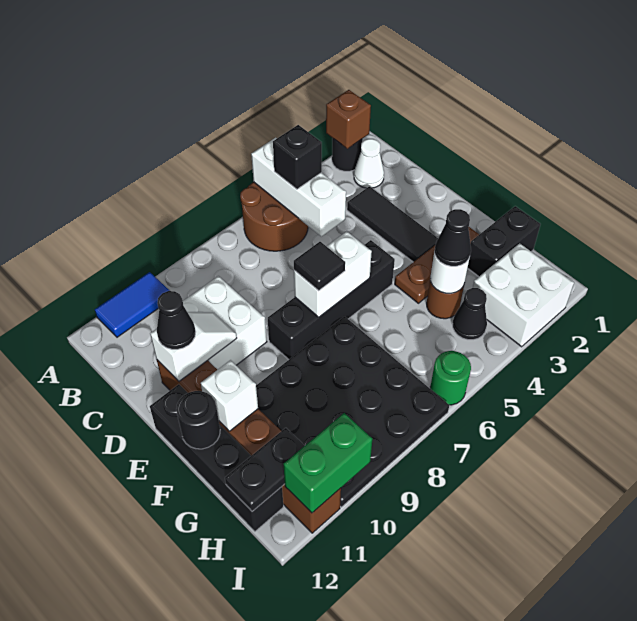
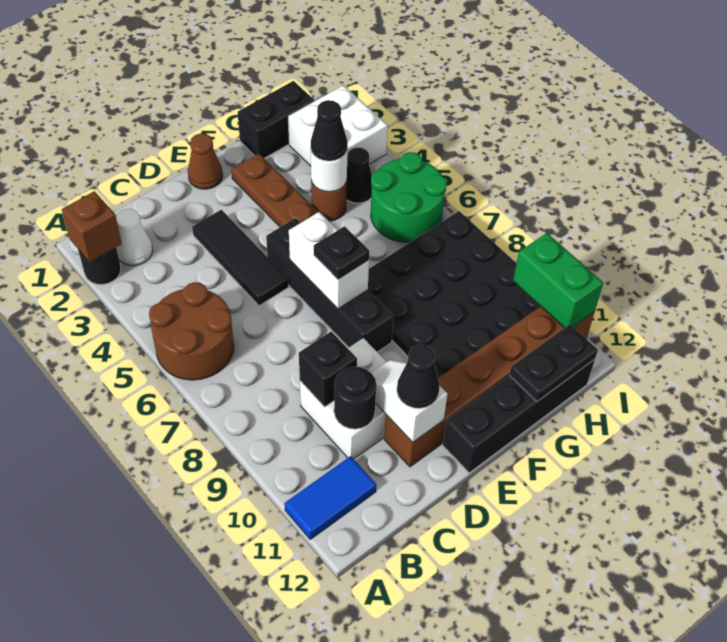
white brick A5:C5 level 2 -> none
blue tile A10:A11 level 1 -> blue tile A11:B11 level 1
black brick B5 level 3 -> black brick C9 level 2
black tile C3:E3 level 1 -> black tile D3:D5 level 1
none -> brown cone E1 level 1
black tile E7 level 3 -> black plate E7 level 3
white brick F11 level 2 -> none
black round brick F12 level 2 -> black round brick C10 level 2
black brick G1:G2 level 1 -> black brick G1:H1 level 1
black plate H11:H12 level 2 -> black plate G12:H12 level 2
green round brick I6 level 1 -> green round brick H5:I6 level 1

